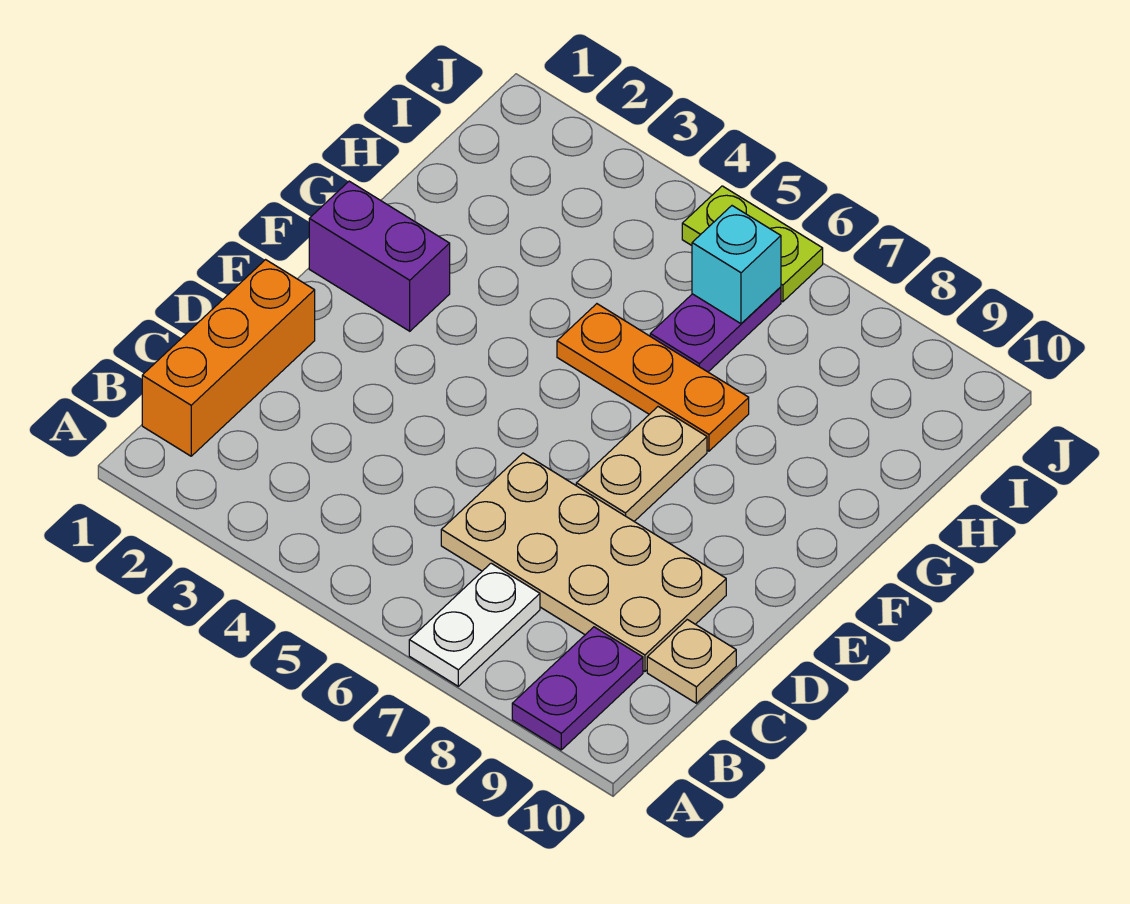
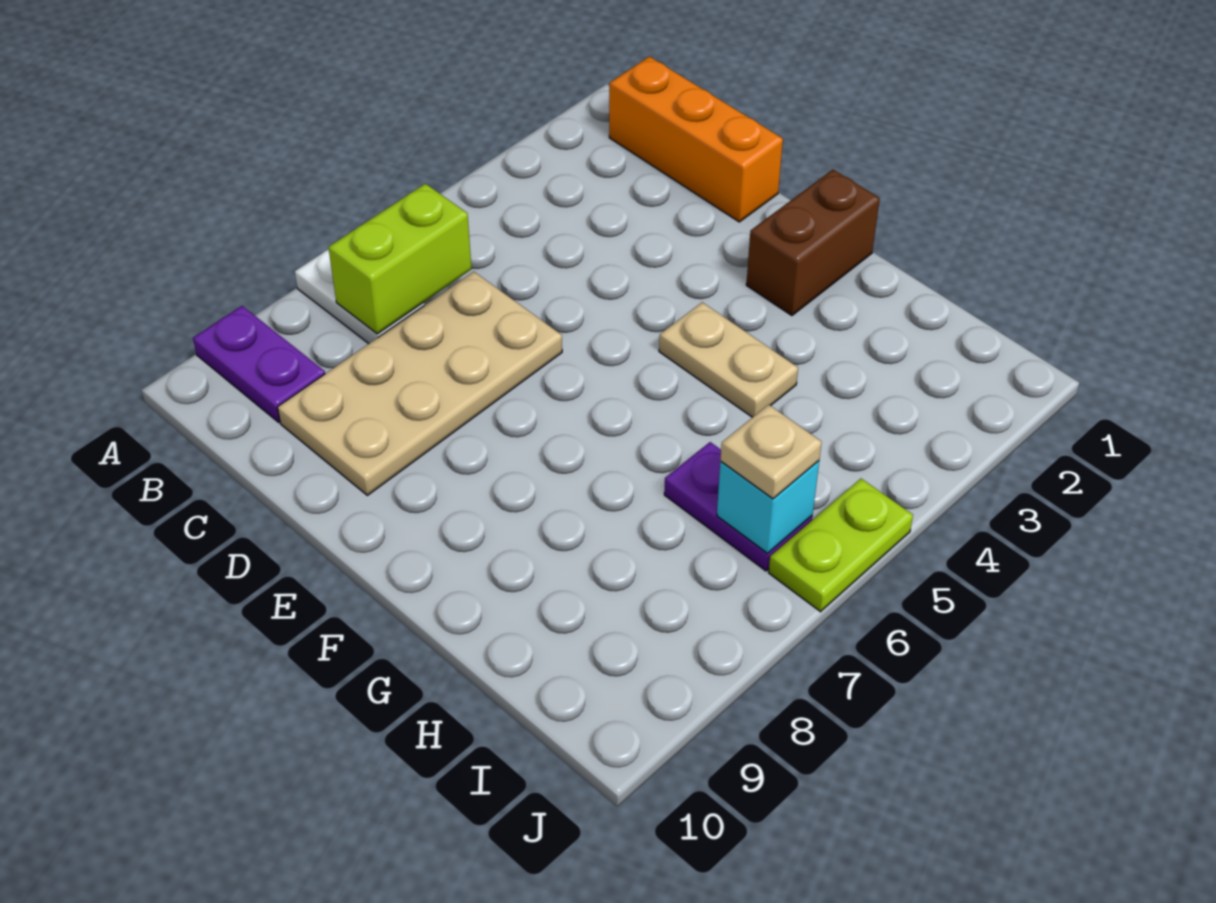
none -> lime brick B6:B7 level 2
tan plate C10 level 1 -> tan plate I6 level 3
tan plate E7:F7 level 1 -> tan plate F4:G4 level 1
purple brick F1:F2 level 1 -> brown brick F1:F2 level 1
orange plate G5:G7 level 1 -> none

